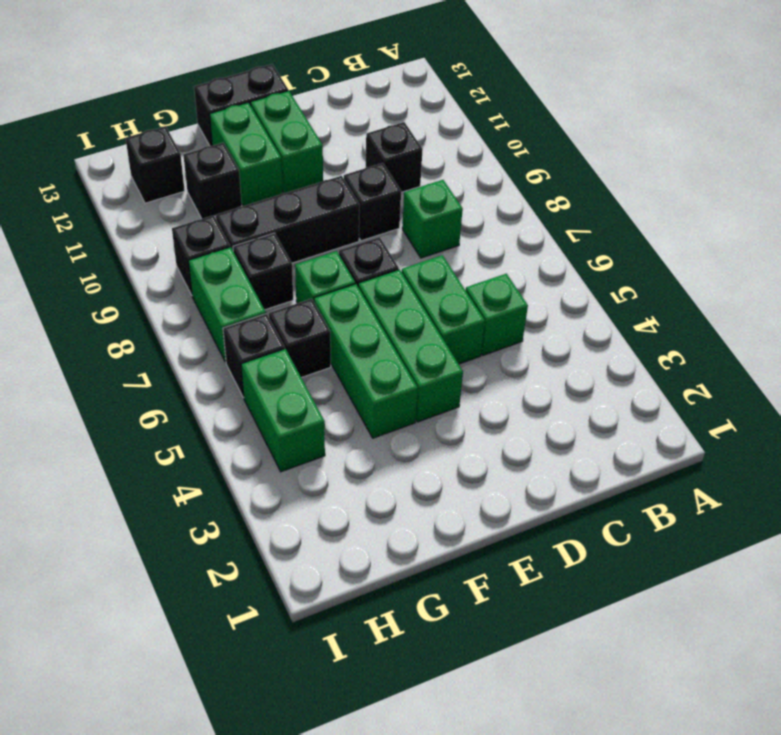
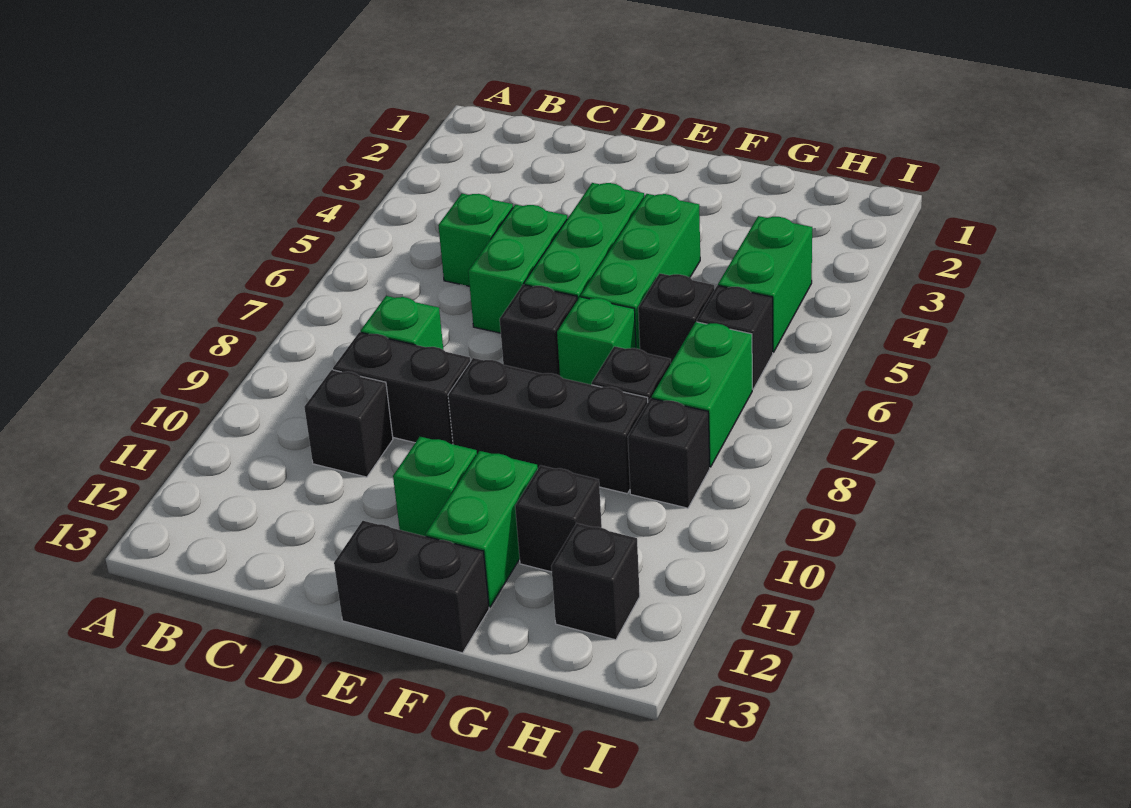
black brick D9 level 1 -> black brick C9:D9 level 1
green brick E11:E12 level 1 -> green brick E11 level 1

